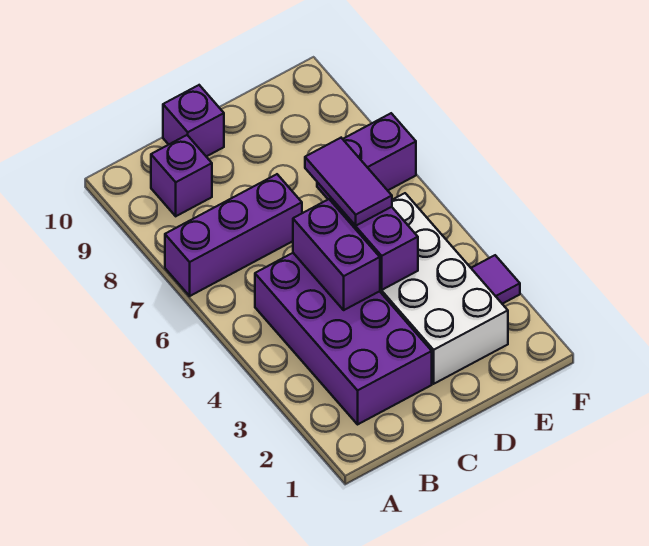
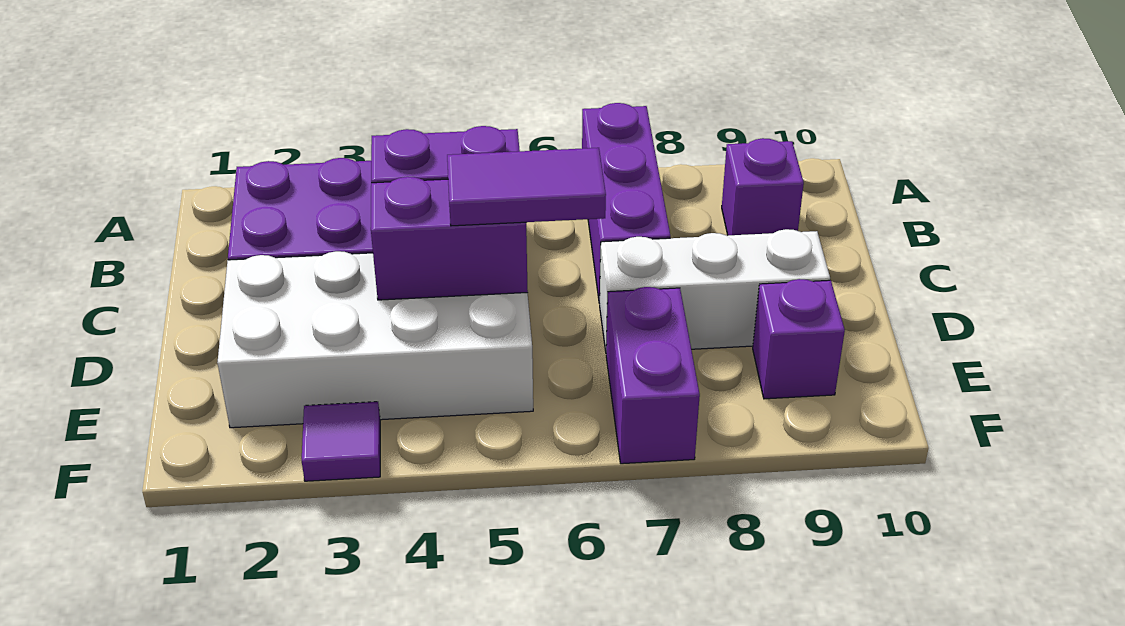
purple brick C10 level 1 -> purple brick E9 level 1
none -> white brick D7:D9 level 1

